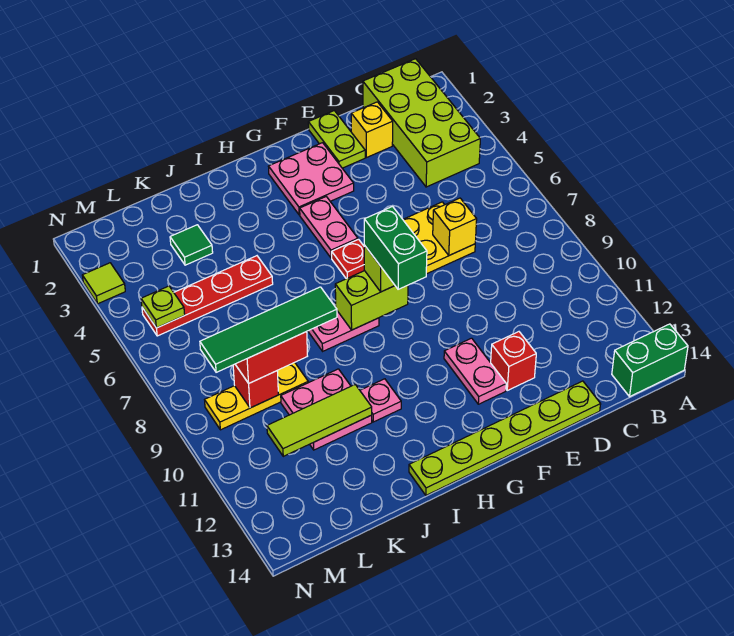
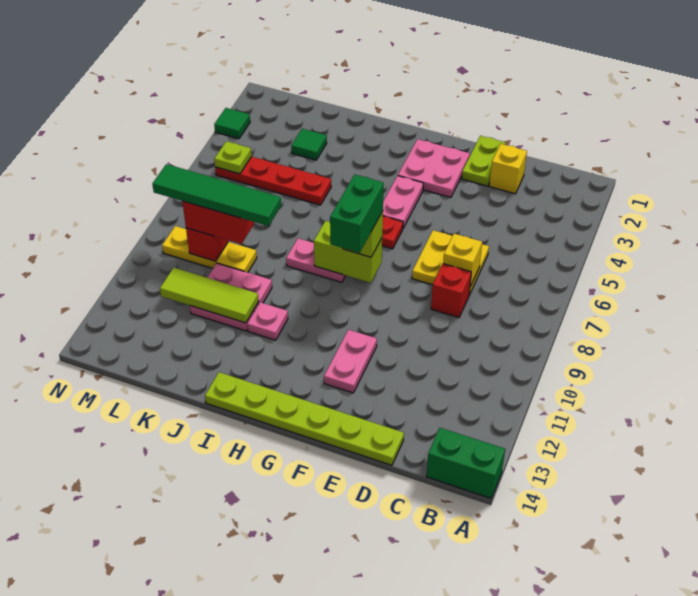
lime brick B1:C4 level 1 -> none
red brick E12 level 1 -> red brick D8 level 1
lime tile N3 level 1 -> green tile N3 level 1

